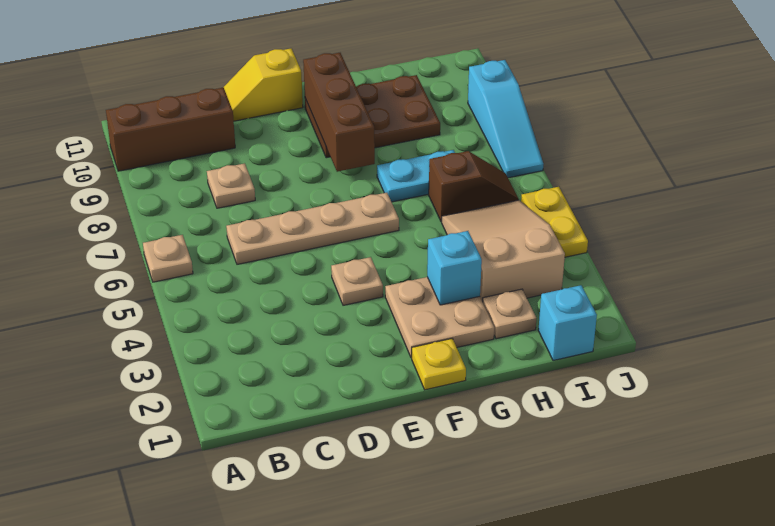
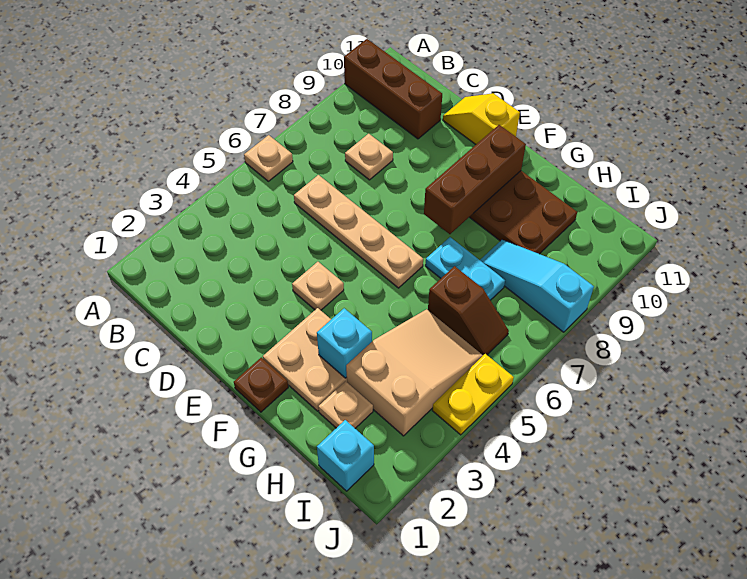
yellow plate F1 level 1 -> brown plate F1 level 1
cyan slope J7:J9 level 1 top 9 -> cyan slope H8:J8 level 1 top J

